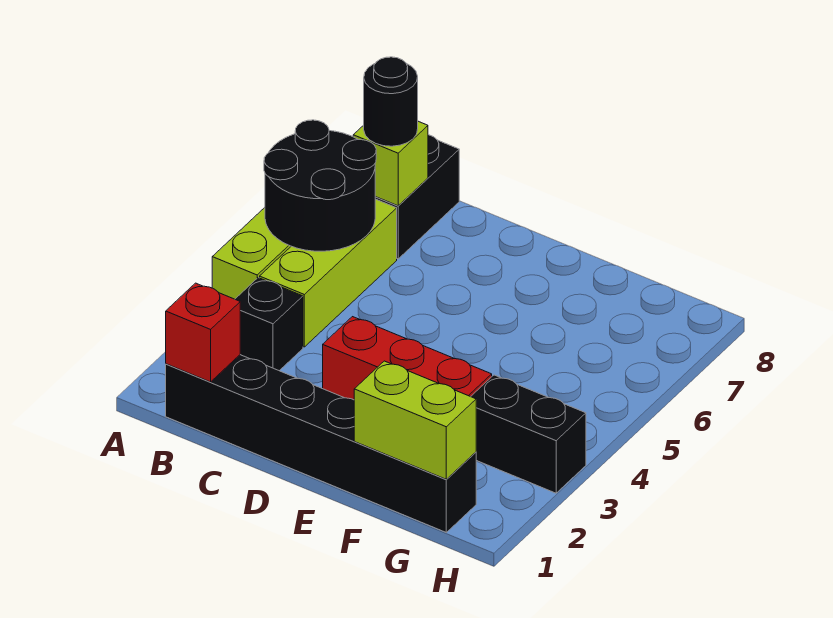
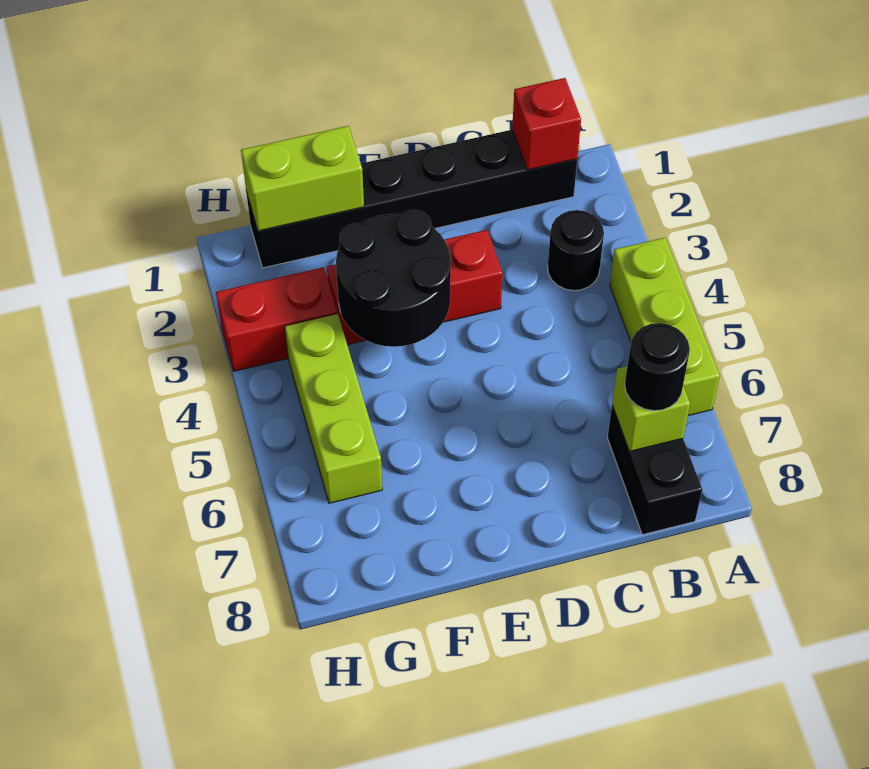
black round brick A5:B6 level 2 -> black round brick E3:F4 level 2
black brick B3 level 1 -> black round brick B3 level 1
lime brick B4:B6 level 1 -> lime brick G4:G6 level 1
black brick G3:H3 level 1 -> red brick G3:H3 level 1

